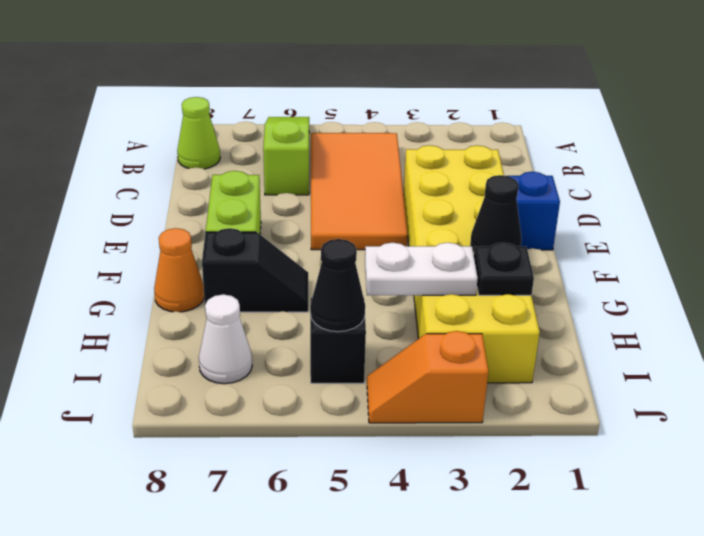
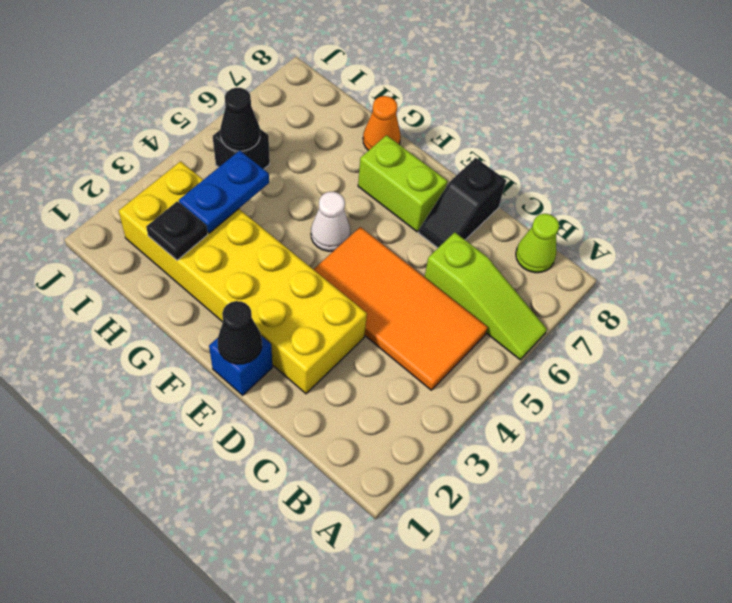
black cone G2 level 2 -> black cone E1 level 2
black slope G6:G7 level 1 top 7 -> black slope D7:D8 level 1 top 8
white plate H3:H4 level 2 -> blue plate H3:H4 level 2
white cone I7 level 1 -> white cone F5 level 1
orange slope J3:J4 level 1 top 3 -> none

